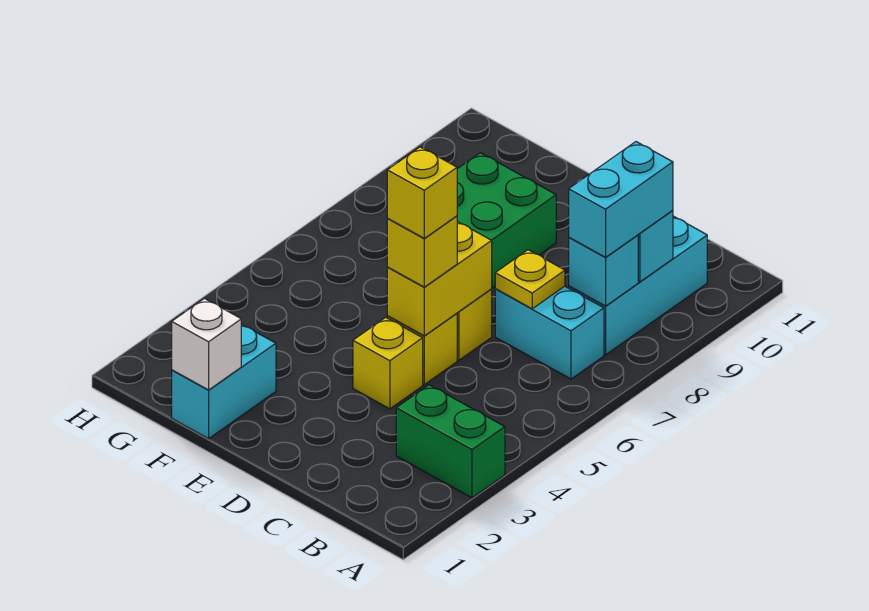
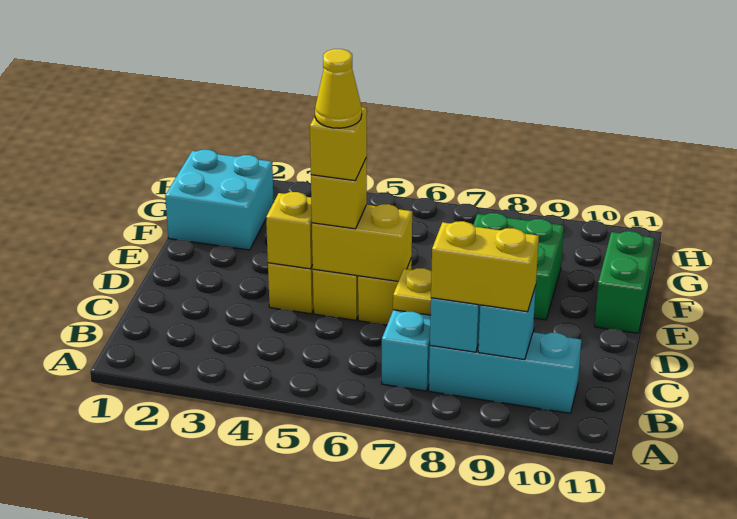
green brick A3:B3 level 1 -> green brick E11:F11 level 1
cyan brick B8:B9 level 3 -> yellow brick B8:B9 level 3
none -> yellow brick D4 level 2
none -> yellow cone D5 level 5
cyan brick F1:F2 level 1 -> cyan brick F1:G2 level 1
white brick F1 level 2 -> none

